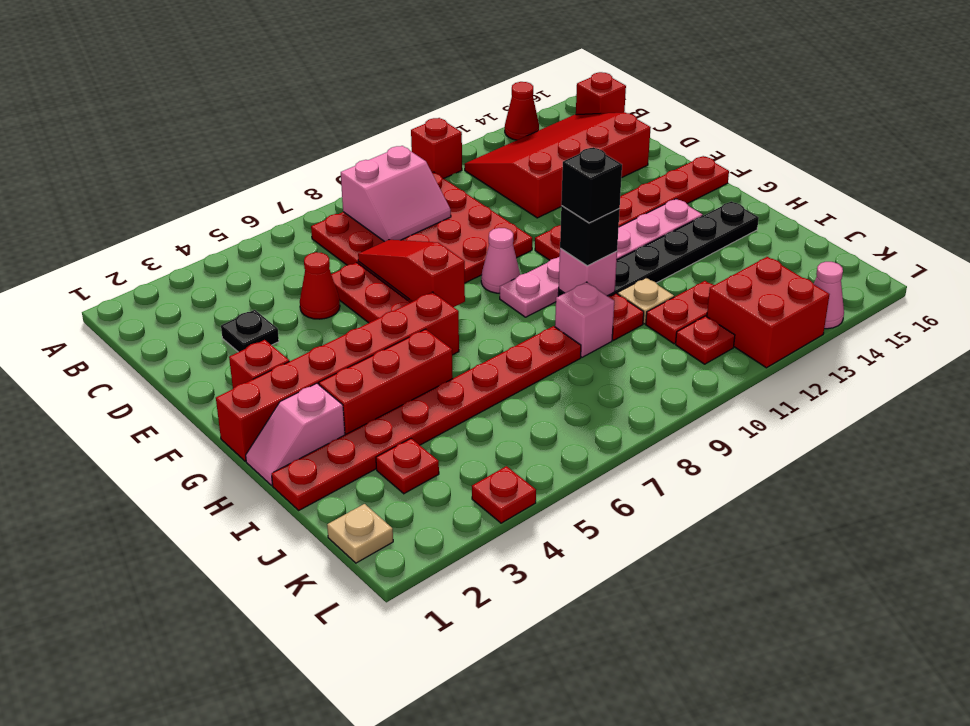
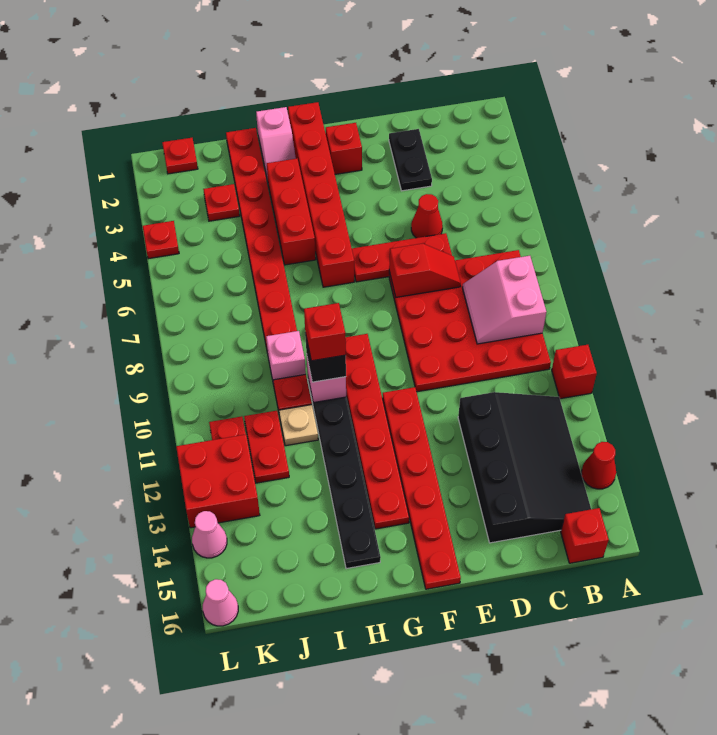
red slope B12:D15 level 1 top D -> black slope B12:D15 level 1 top D
black plate D3 level 1 -> black plate D2:D3 level 1
red slope D7:F7 level 2 top F -> red slope D7:E7 level 2 top E
pink cone F9 level 1 -> pink cone L16 level 1
pink plate G9:G14 level 1 -> red plate G9:G14 level 1
pink slope H1:H2 level 1 top 2 -> pink slope H1:H2 level 1 top 1
black brick H10 level 4 -> red brick H10 level 4
tan plate K1 level 1 -> red plate K1 level 1

